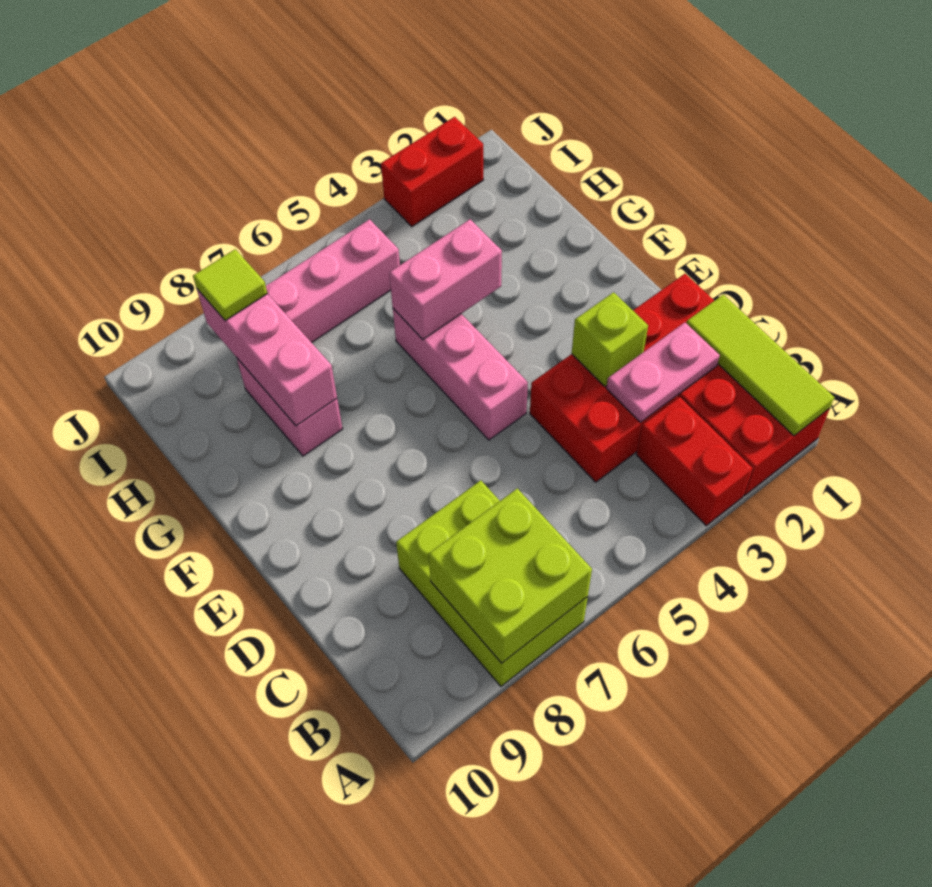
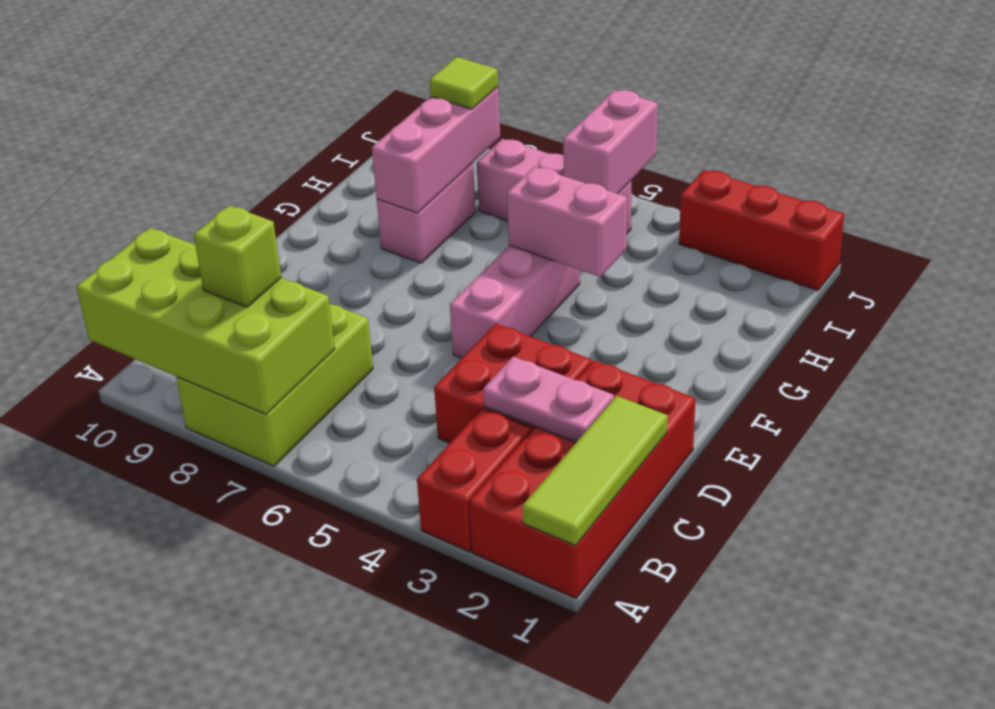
lime brick A7:B8 level 2 -> lime brick A7:B10 level 2
lime brick D3 level 2 -> lime brick B8 level 3
none -> pink brick I5:J5 level 2
red brick J2:J3 level 1 -> red brick J1:J3 level 1

